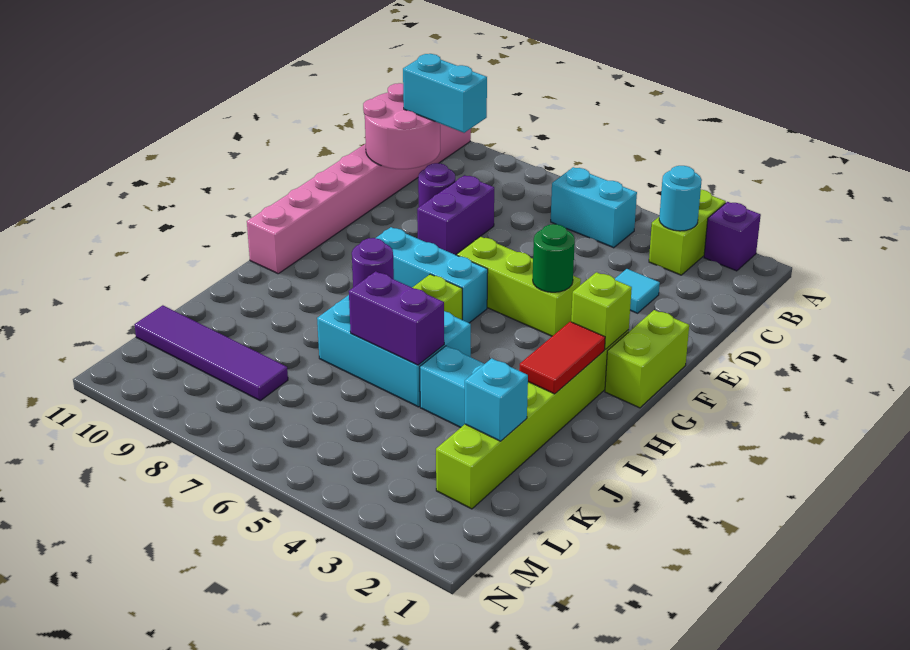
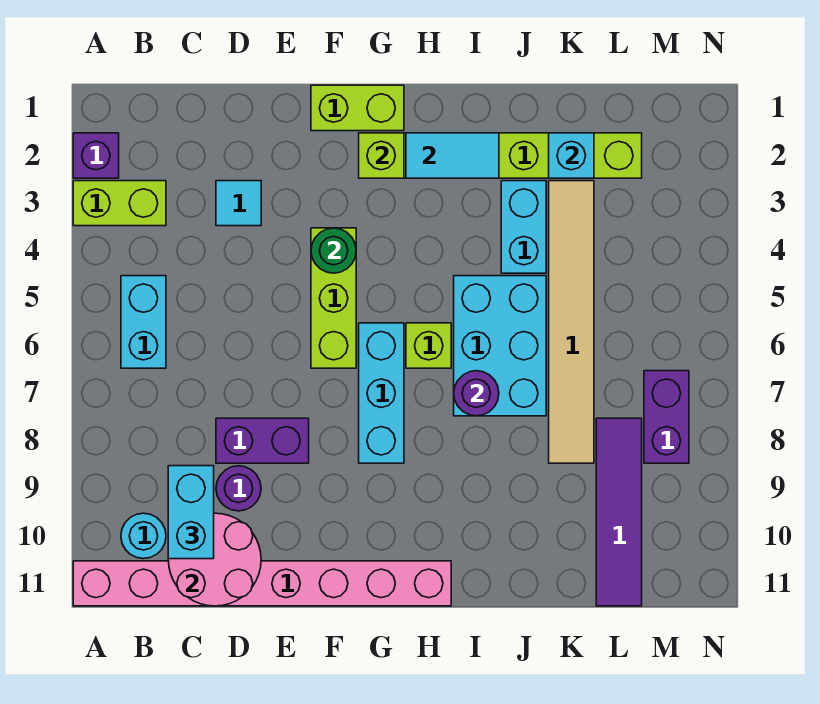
cyan round brick B3 level 2 -> cyan round brick B10 level 1
red tile H2:I2 level 2 -> cyan tile H2:I2 level 2
purple brick J5:J6 level 2 -> purple brick M7:M8 level 1
none -> tan tile K3:K8 level 1

